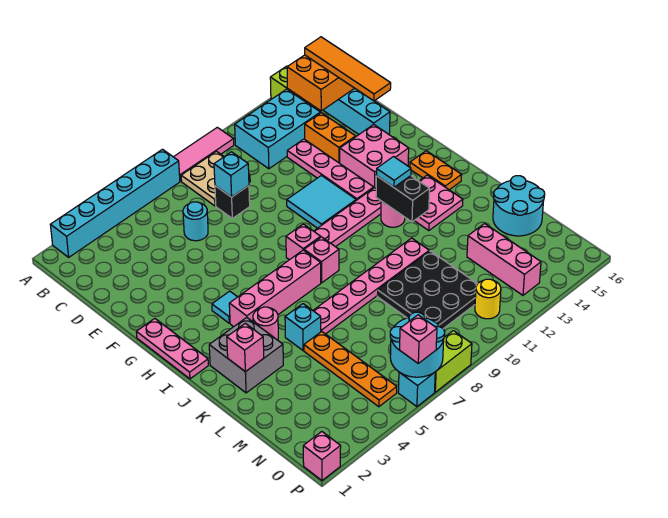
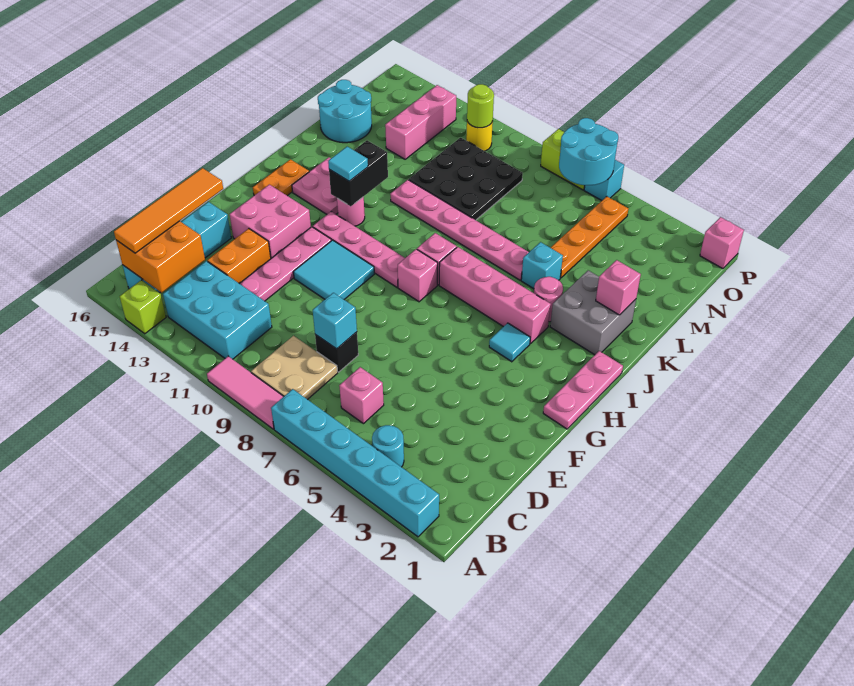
cyan round brick D6 level 1 -> cyan round brick B4 level 1
none -> lime round brick O11 level 2
pink brick P6 level 3 -> pink brick C6 level 1

